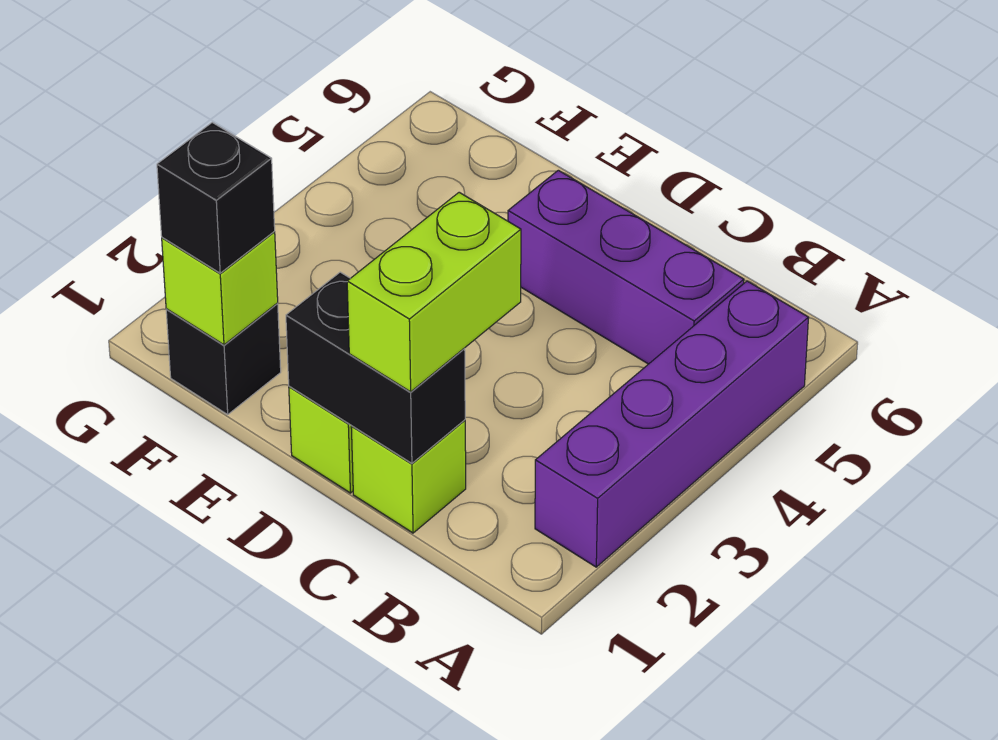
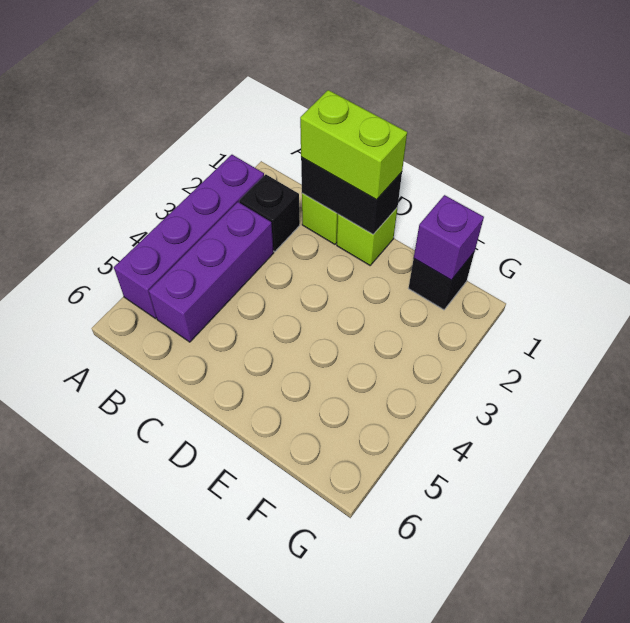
purple brick B5:D5 level 1 -> purple brick B3:B5 level 1
lime brick C1:C2 level 3 -> lime brick C1:D1 level 3
lime brick F1 level 2 -> purple brick F1 level 2
black brick F1 level 3 -> black brick B2 level 1

